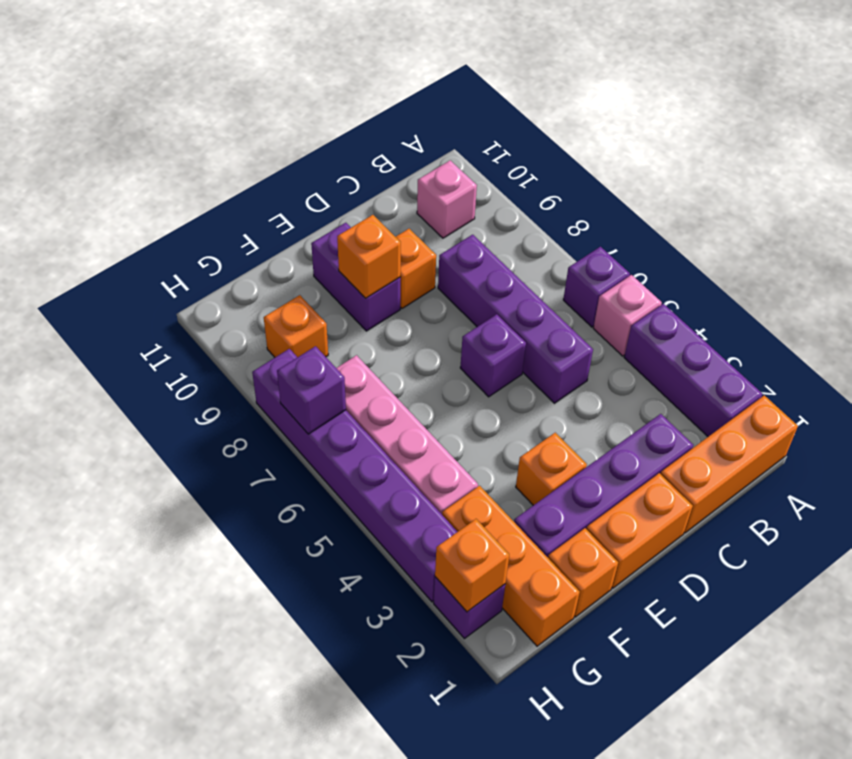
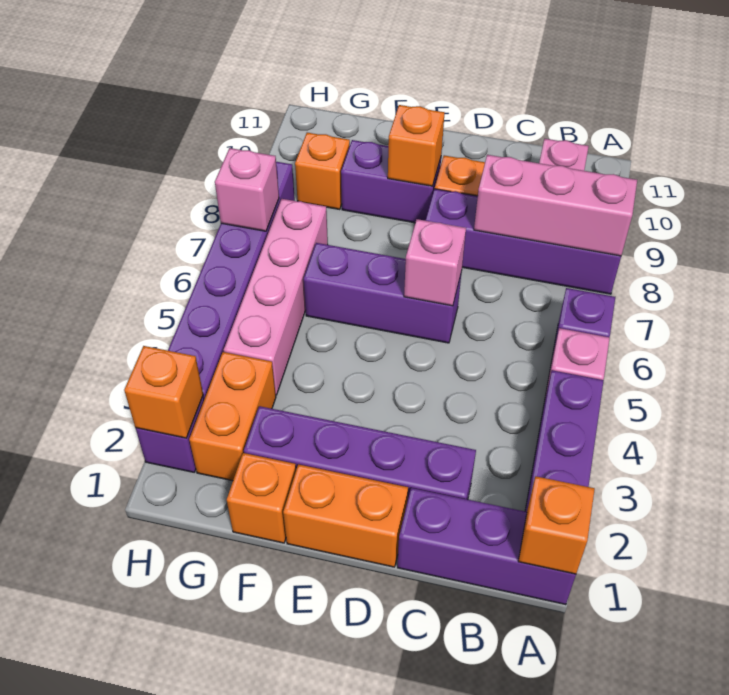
orange brick A1:C1 level 1 -> purple brick A1:C1 level 1
none -> pink brick A8:C8 level 2
purple brick C5:C8 level 1 -> purple brick A8:D8 level 1
purple brick D6 level 1 -> purple brick D6:F6 level 1
none -> pink brick D6 level 2
orange brick E3 level 1 -> orange brick A1 level 2
purple brick E9:E10 level 1 -> purple brick E9:F9 level 1
orange brick G1:G3 level 1 -> orange brick G2:G3 level 1
purple brick H7 level 2 -> pink brick H7 level 2

